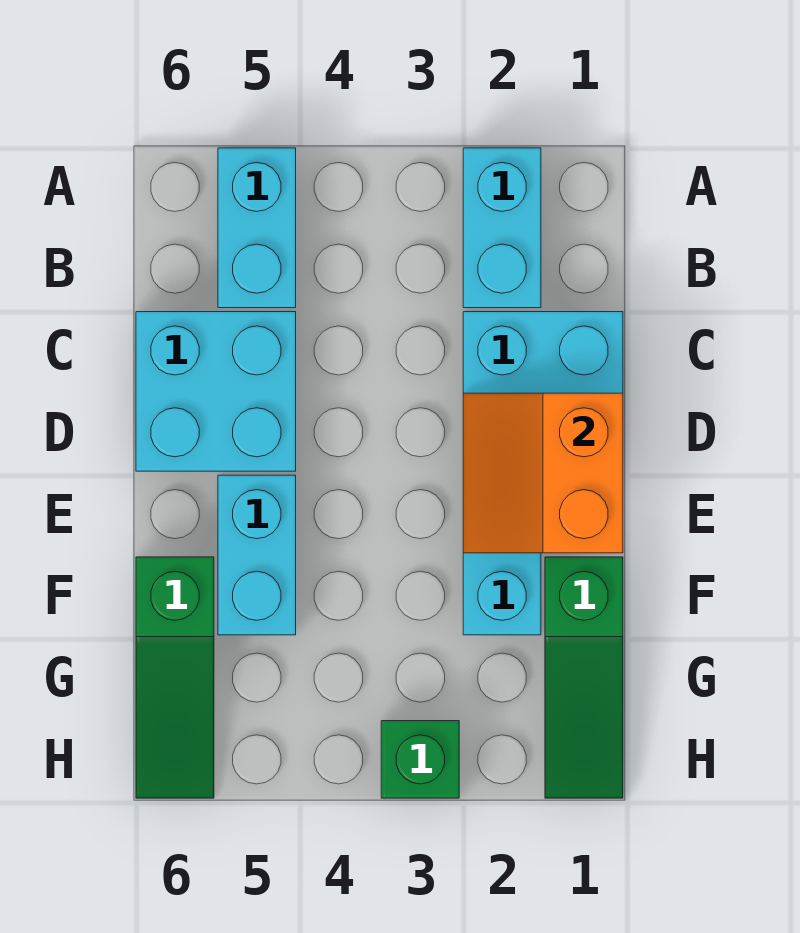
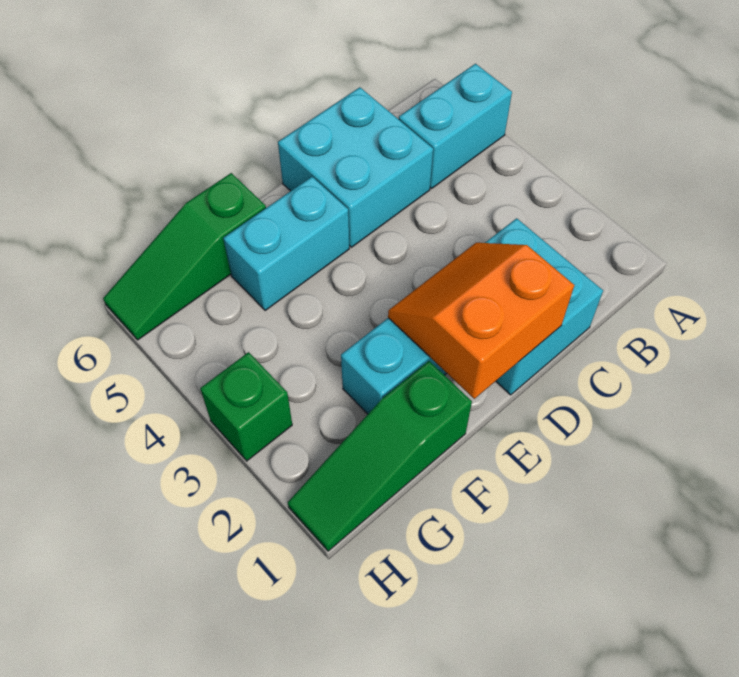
cyan brick A2:B2 level 1 -> none

